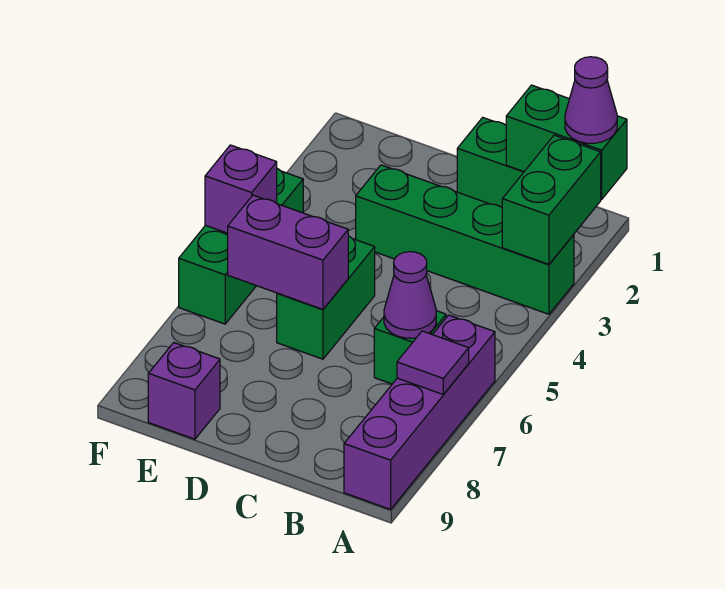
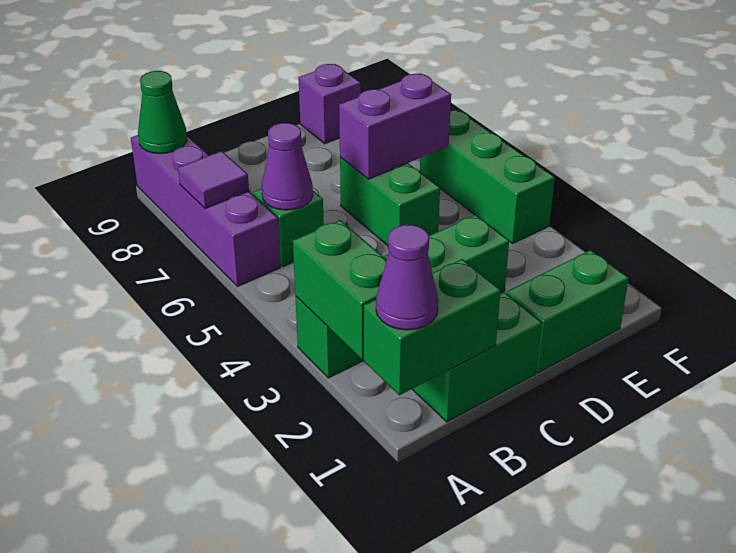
none -> green cone A9 level 2
none -> green brick D1:E1 level 1
purple brick F5 level 2 -> none

